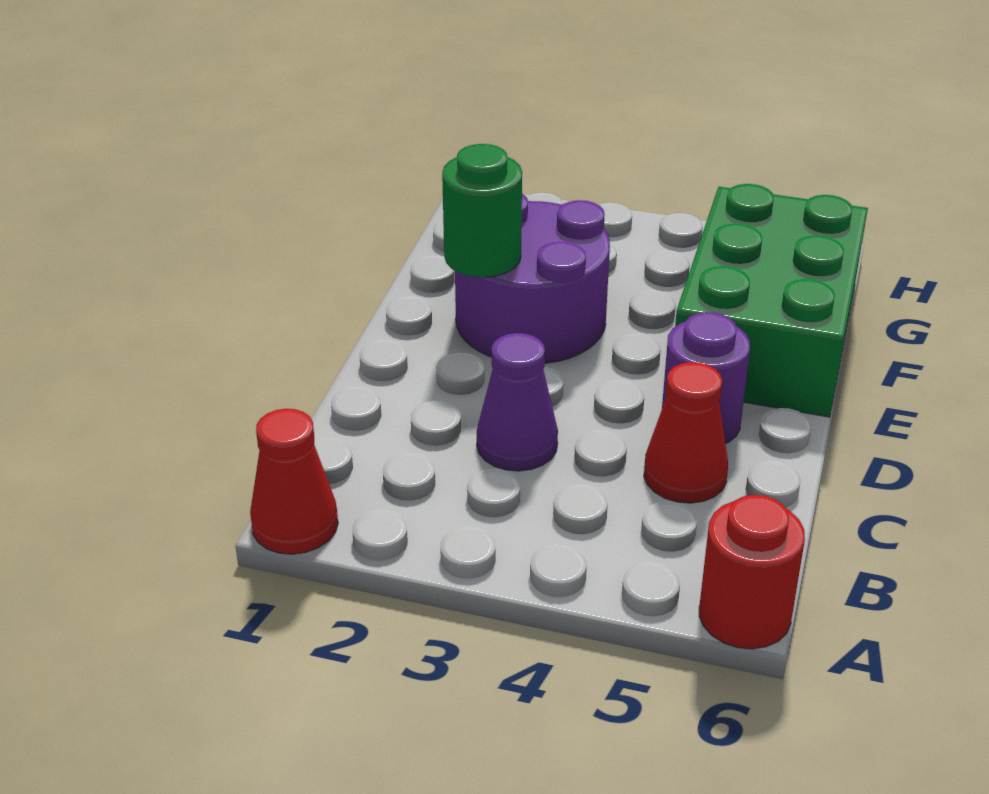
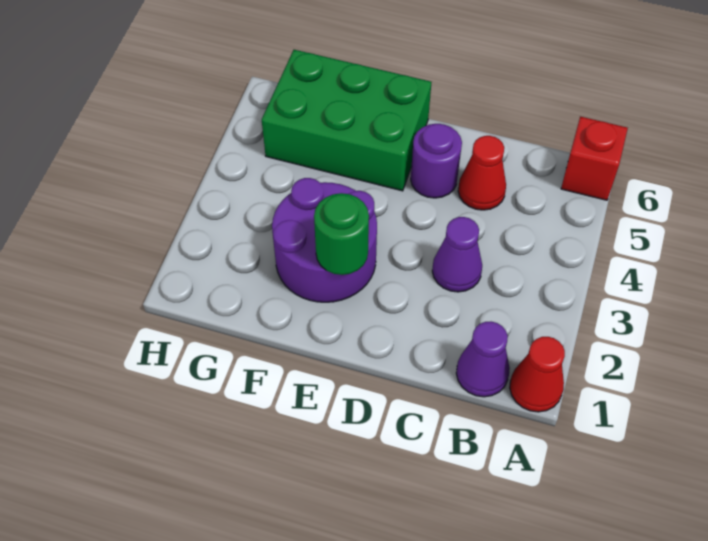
red round brick A6 level 1 -> red brick A6 level 1
none -> purple cone B1 level 1

